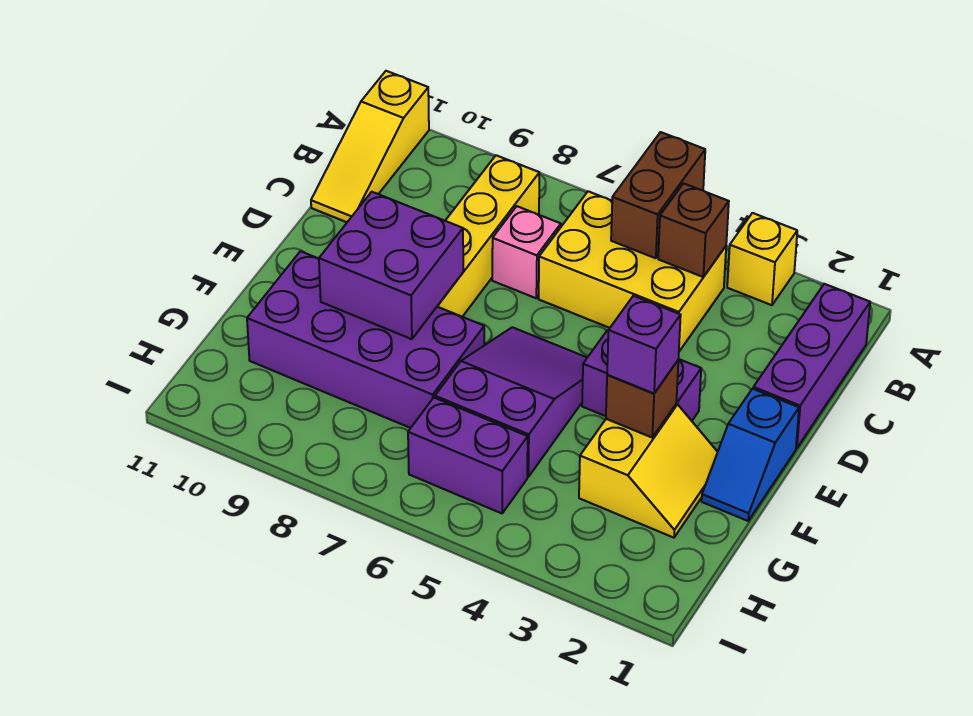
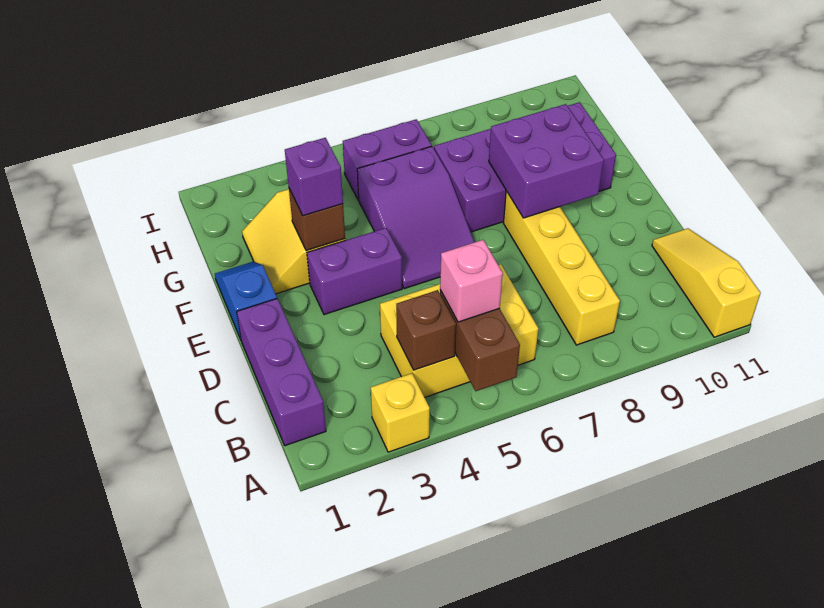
pink brick C7 level 1 -> pink brick B5 level 3

